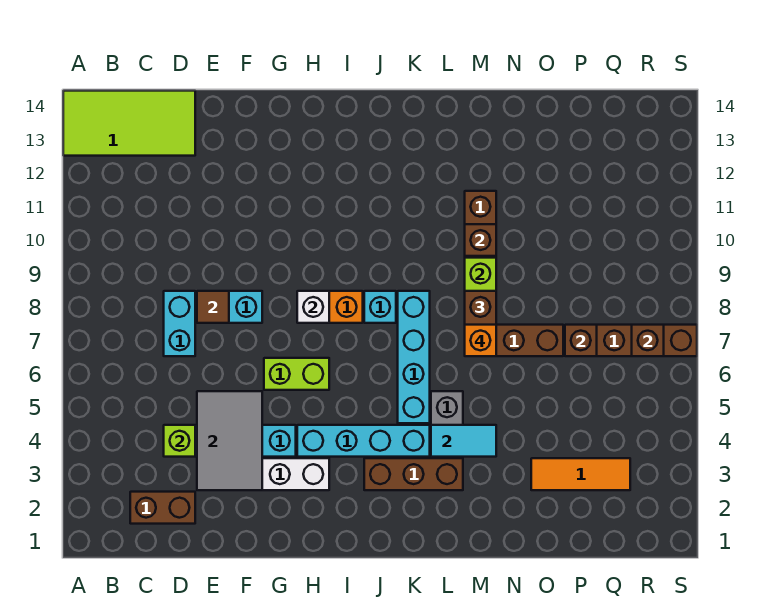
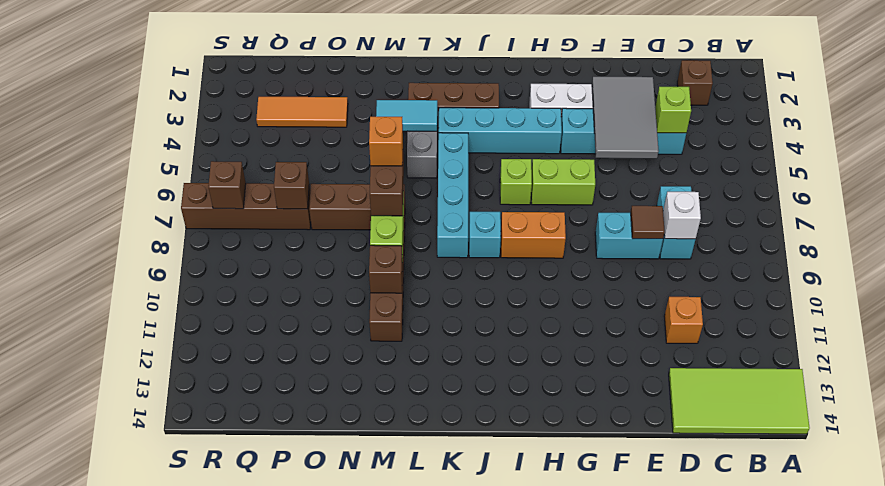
brown brick C2:D2 level 1 -> brown brick C2 level 1
none -> orange brick D11 level 1
white brick H8 level 2 -> white brick D8 level 2
none -> lime brick I6 level 1

